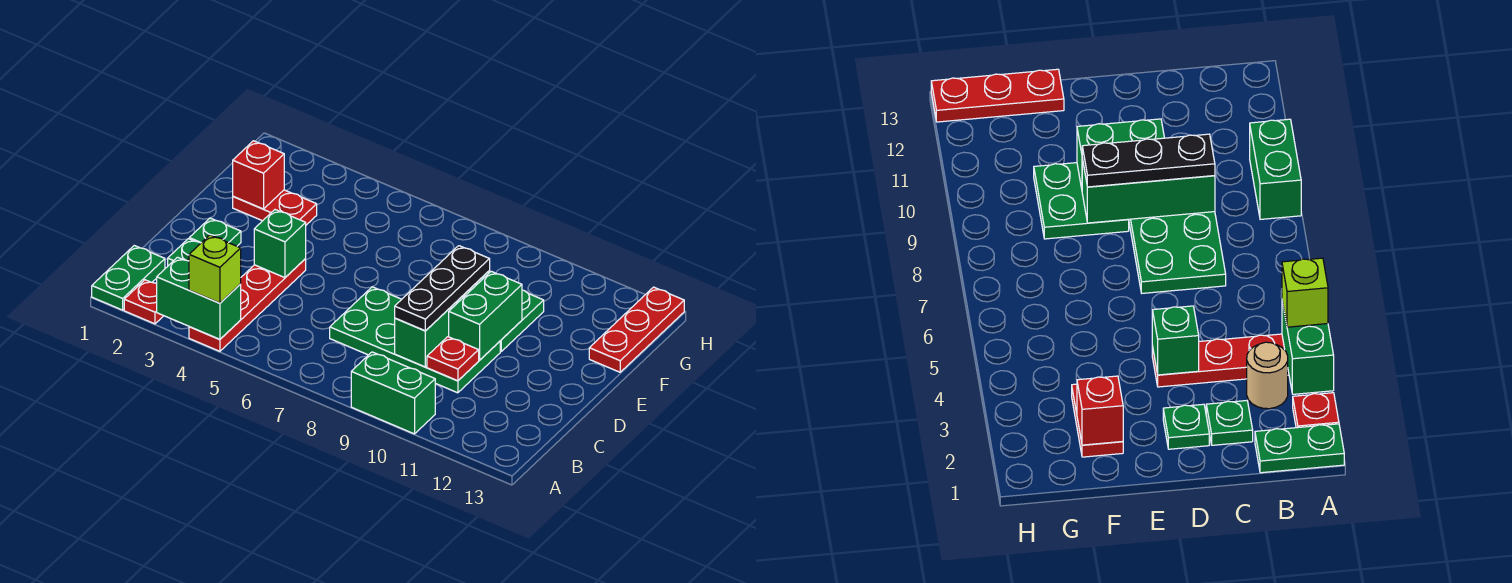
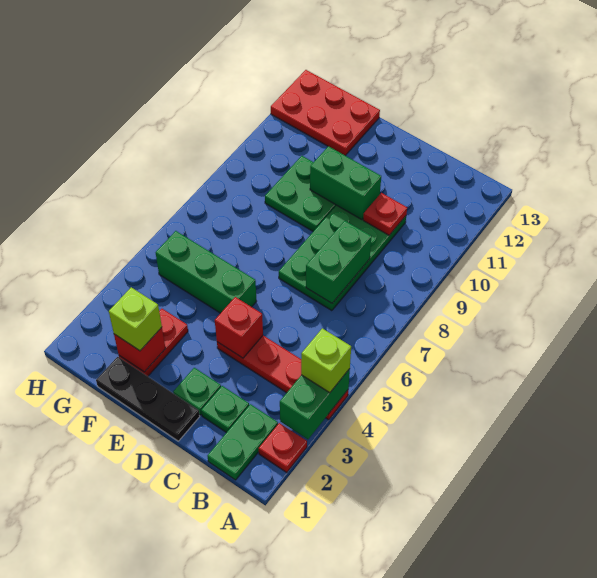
green plate A1:B1 level 1 -> green plate B1:B2 level 1
green brick A9:A10 level 1 -> green brick C7:C8 level 2
tan round brick B3 level 1 -> none
green brick C9:E9 level 2 -> green brick E5:G5 level 1
black plate C9:E9 level 3 -> black plate D1:F1 level 1
green brick D4 level 2 -> red brick D4 level 2
none -> lime brick F2 level 3
red plate F13:H13 level 1 -> red plate F12:H13 level 1

